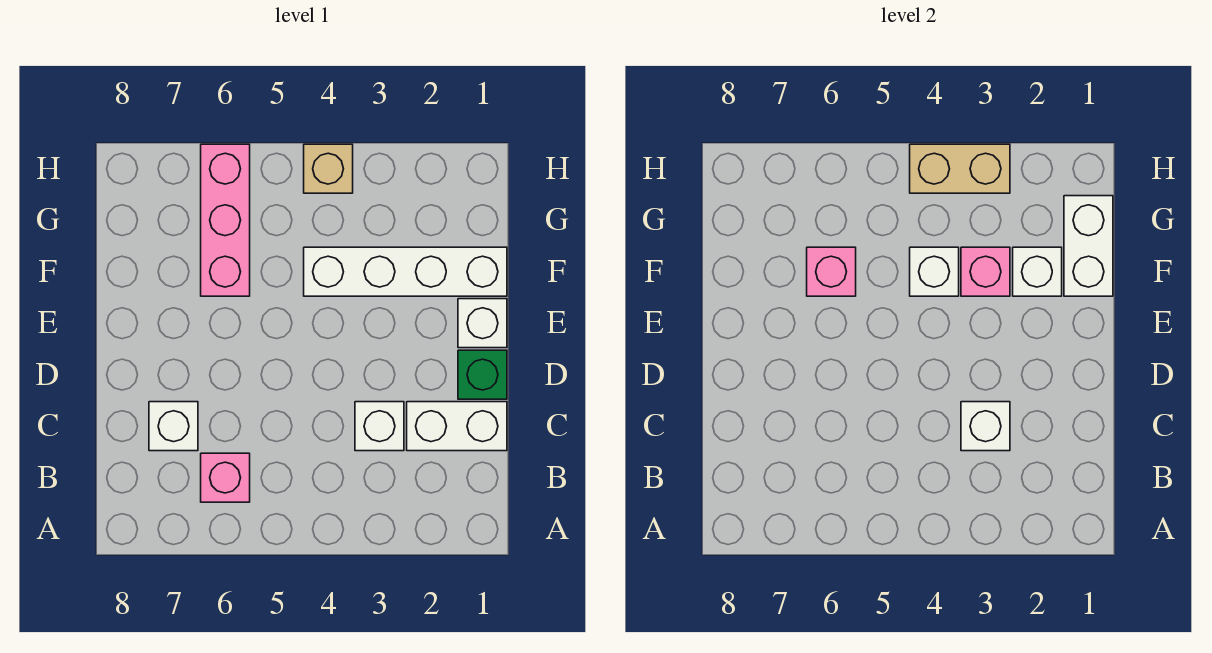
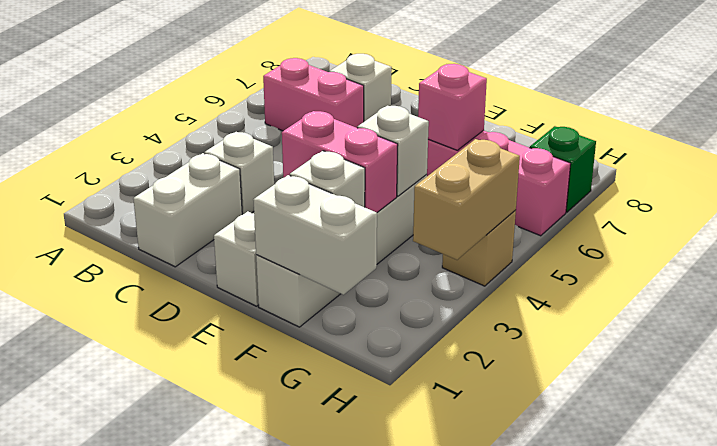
pink brick B6 level 1 -> pink brick B6:C6 level 1
white brick C3 level 2 -> none
green brick D1 level 1 -> green brick H7 level 1
pink brick F3 level 2 -> pink brick E3:F3 level 2

